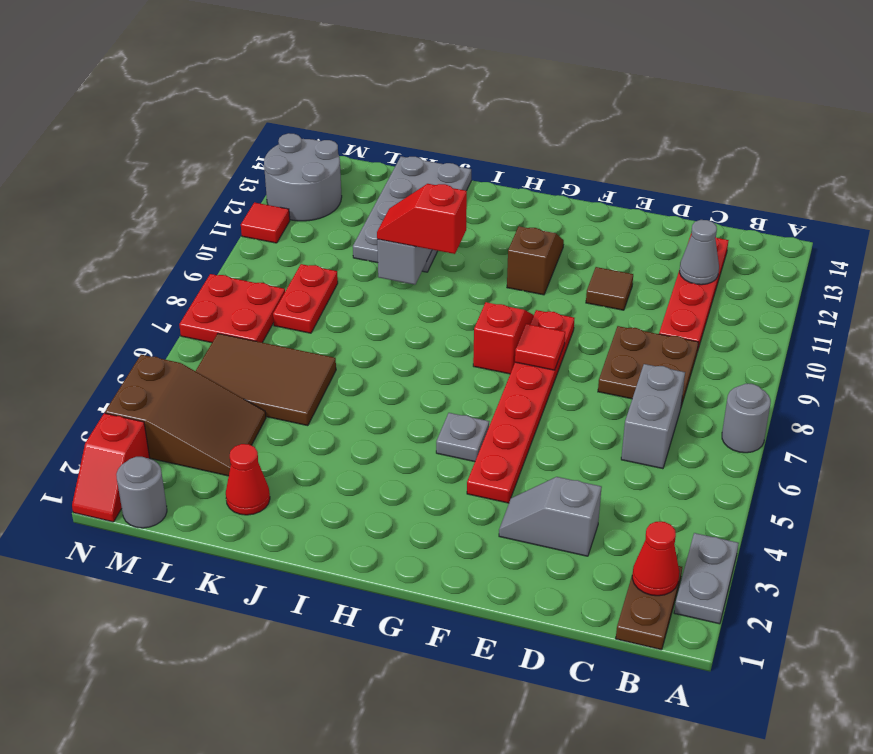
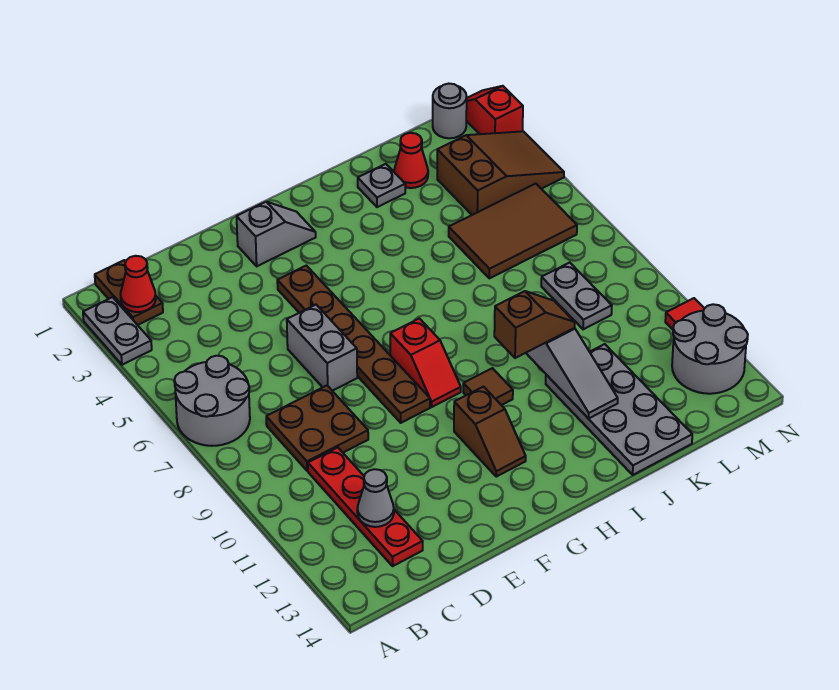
grey round brick A7 level 1 -> grey round brick A6:B7 level 1
grey brick C6:C7 level 1 -> grey brick E6:E7 level 1
grey slope D3:E3 level 1 top D -> grey slope F2:G2 level 1 top F
brown tile E11 level 1 -> brown tile H10 level 1
red plate F4:F9 level 1 -> brown plate F4:F9 level 1
red tile F8 level 2 -> none
grey plate G5 level 1 -> grey plate J2 level 1
red slope I10:J10 level 3 top I -> brown slope I10:J10 level 3 top I
brown slope L3:N4 level 1 top N -> brown slope L3:N4 level 1 top L
red plate L8:L9 level 1 -> grey plate L8:L9 level 1
red plate M7:N8 level 1 -> none

